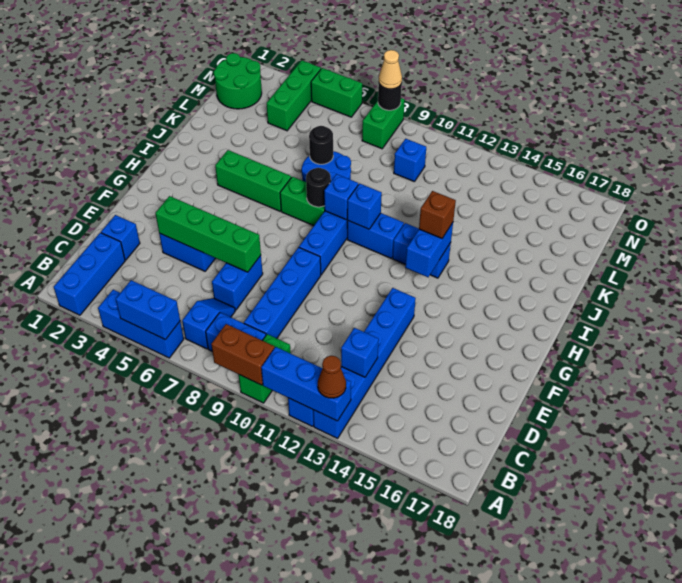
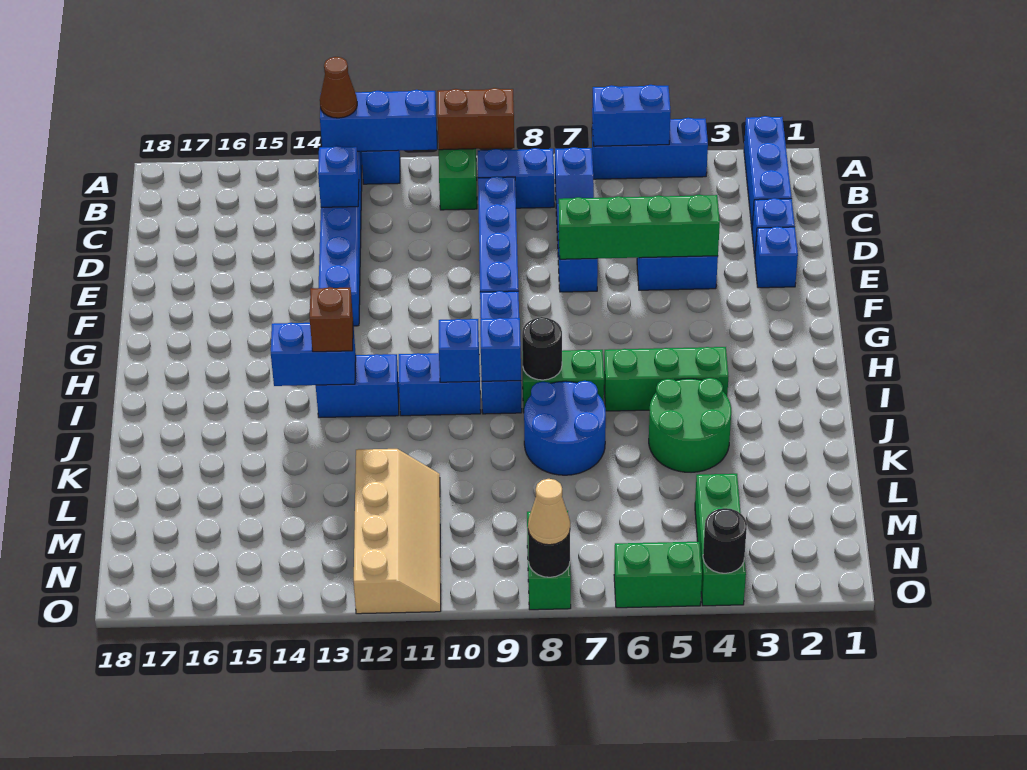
blue brick H13:I13 level 2 -> blue brick I13:I14 level 2
black round brick K7 level 2 -> black round brick O4 level 2
none -> tan slope L11:O12 level 1 top 12
green round brick M1:N2 level 1 -> green round brick J4:K5 level 1
blue brick M10 level 1 -> blue brick E2 level 1

